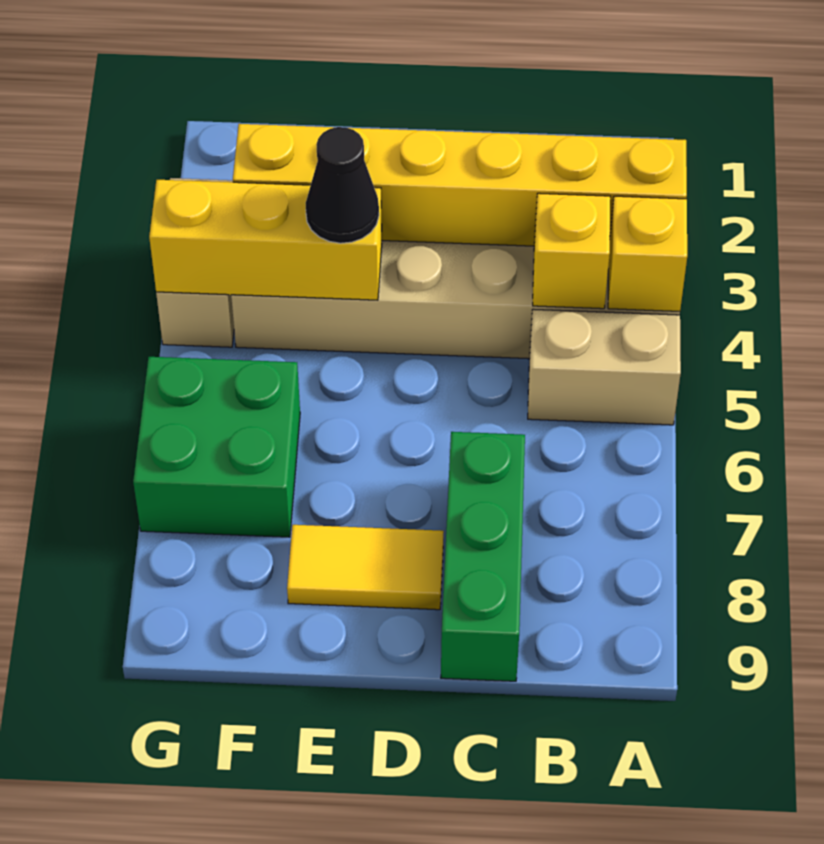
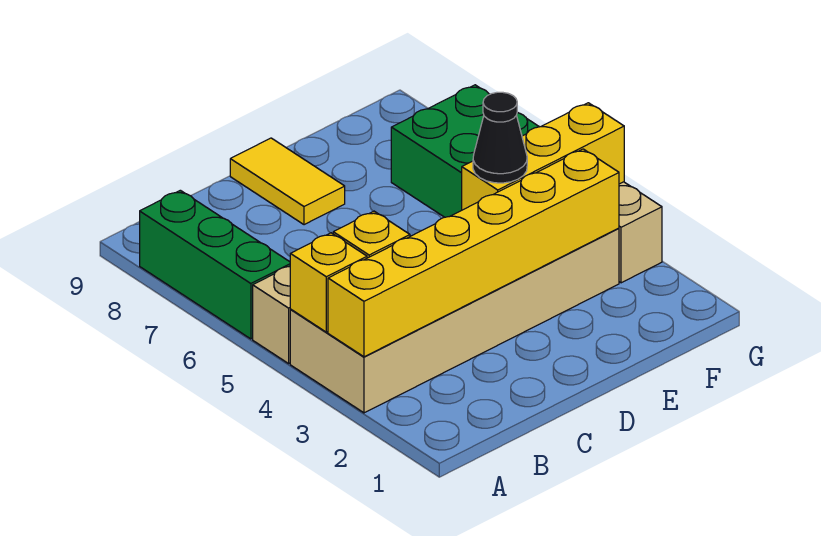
green brick C7:C9 level 1 -> green brick A6:A8 level 1
yellow tile D8:E8 level 1 -> yellow tile D8:D9 level 1

